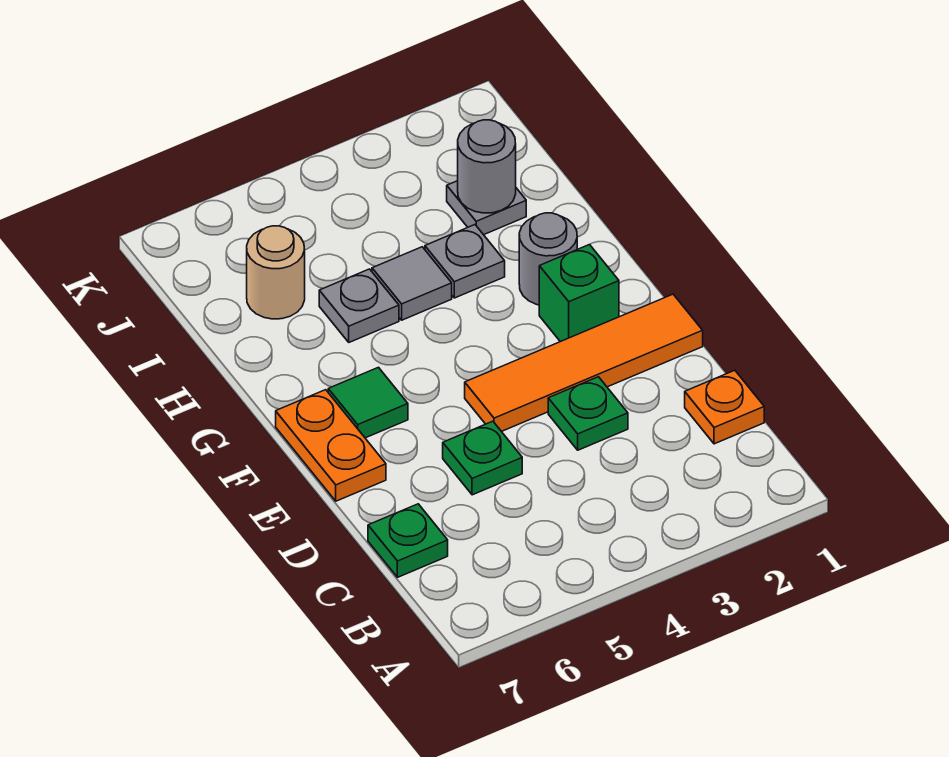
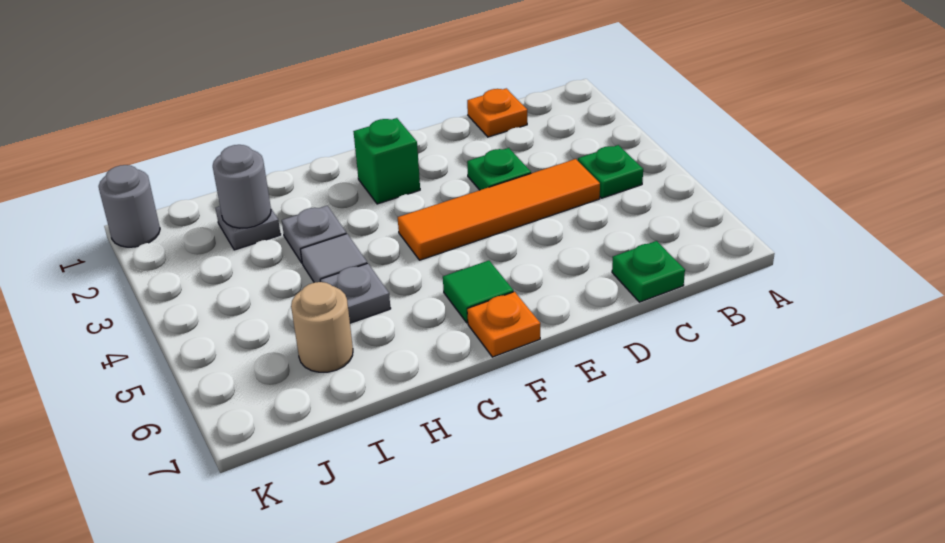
green plate D5 level 1 -> green plate B4 level 1
orange tile E1:E4 level 1 -> orange tile C4:F4 level 1
orange plate E7:F7 level 1 -> orange plate F7 level 1
grey round brick G2 level 1 -> grey round brick K1 level 1

